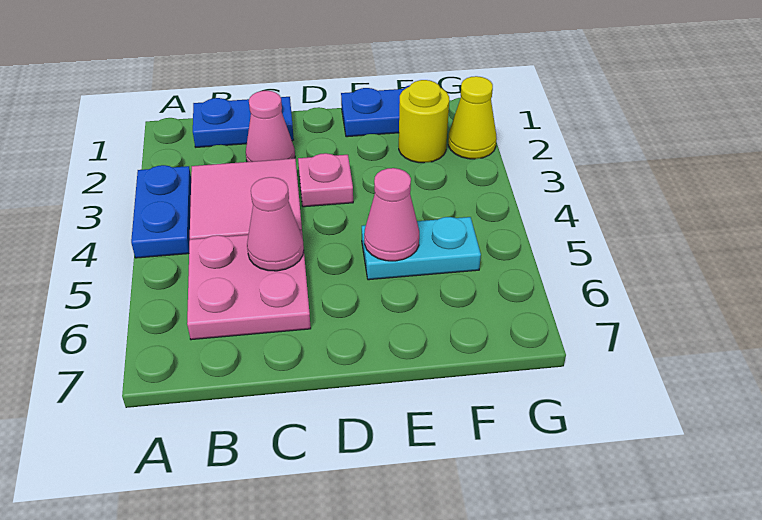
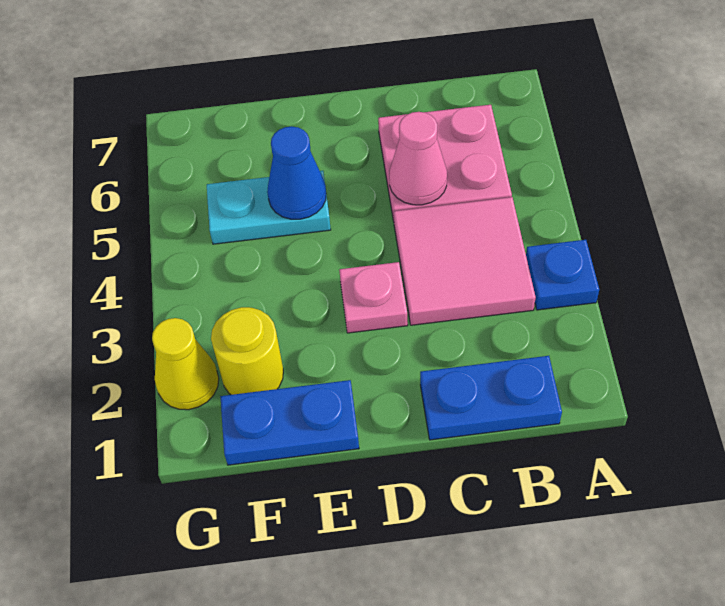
blue plate A3:A4 level 1 -> blue plate A3 level 1
pink cone C2 level 1 -> none
pink cone E5 level 2 -> blue cone E5 level 2

